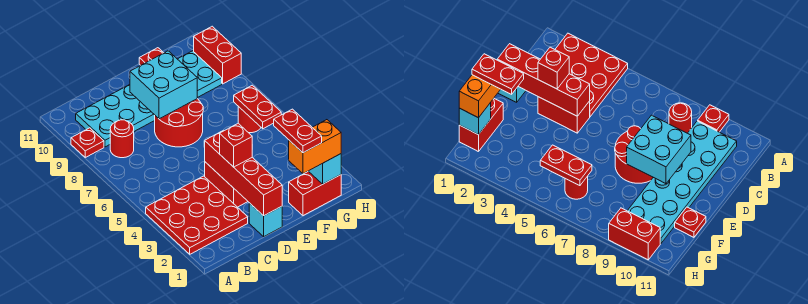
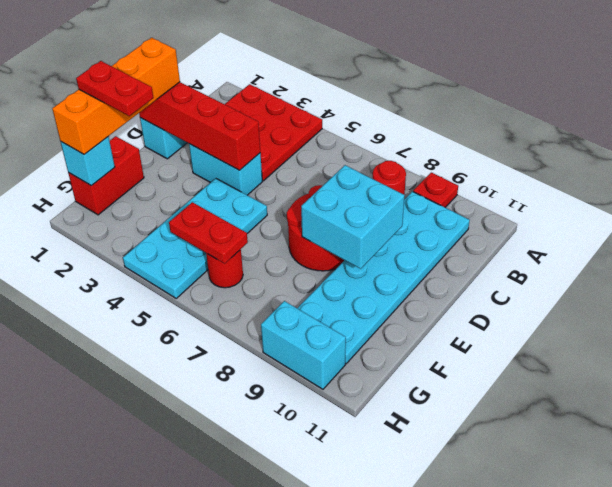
red brick D3:D4 level 1 -> cyan brick D3:D4 level 1
red brick D3 level 3 -> none
none -> cyan plate E4:H5 level 1
orange brick F1:G1 level 3 -> orange brick D1:G1 level 3
red plate F11 level 1 -> none
red brick H9:H10 level 1 -> cyan brick H9:H10 level 1

